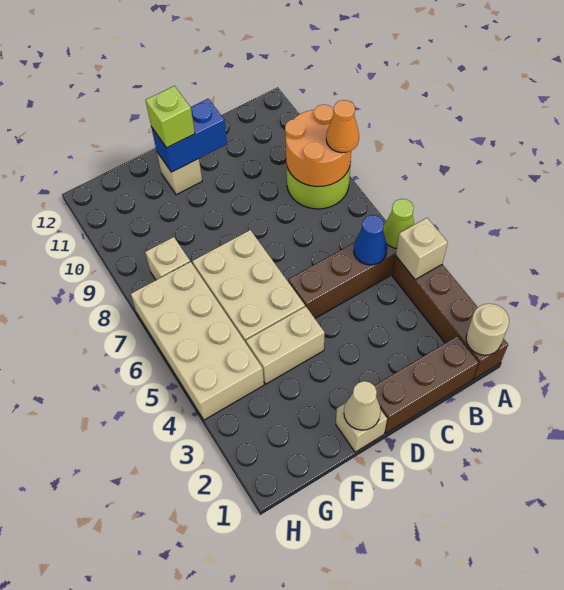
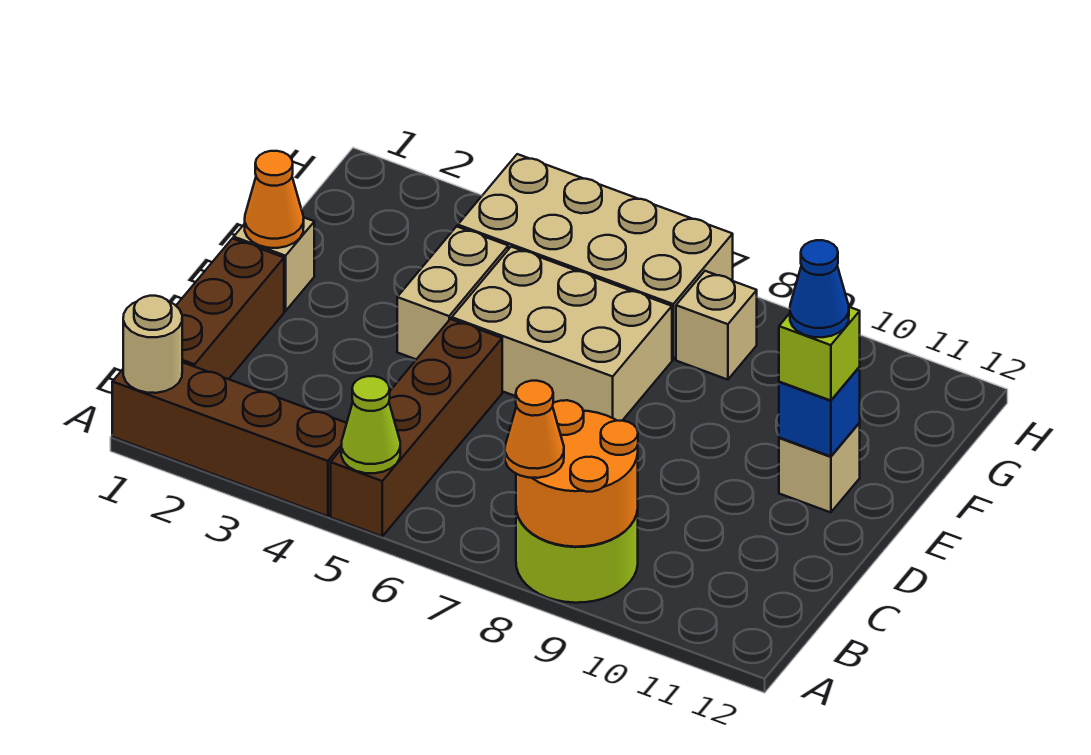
tan brick A4 level 2 -> none
blue cone B5 level 2 -> blue cone E11 level 4
blue brick D11:E11 level 2 -> blue brick E11 level 2
tan cone E1 level 2 -> orange cone E1 level 2

